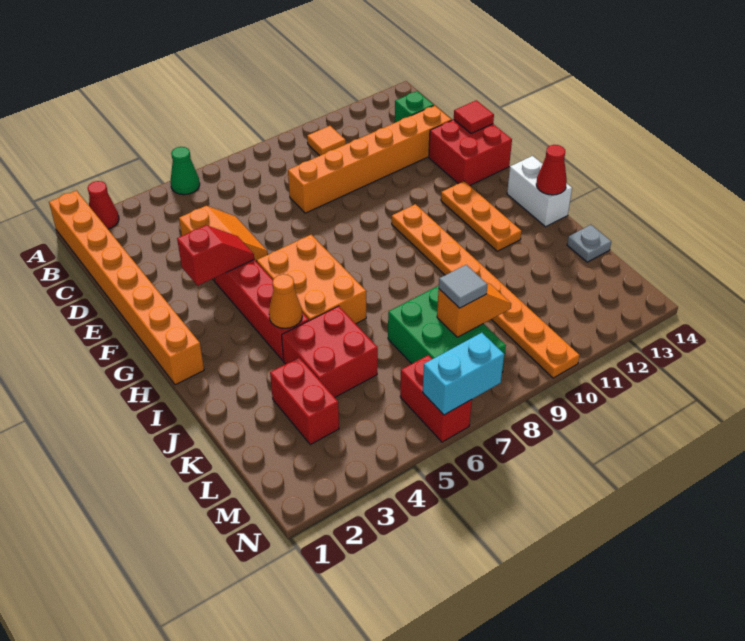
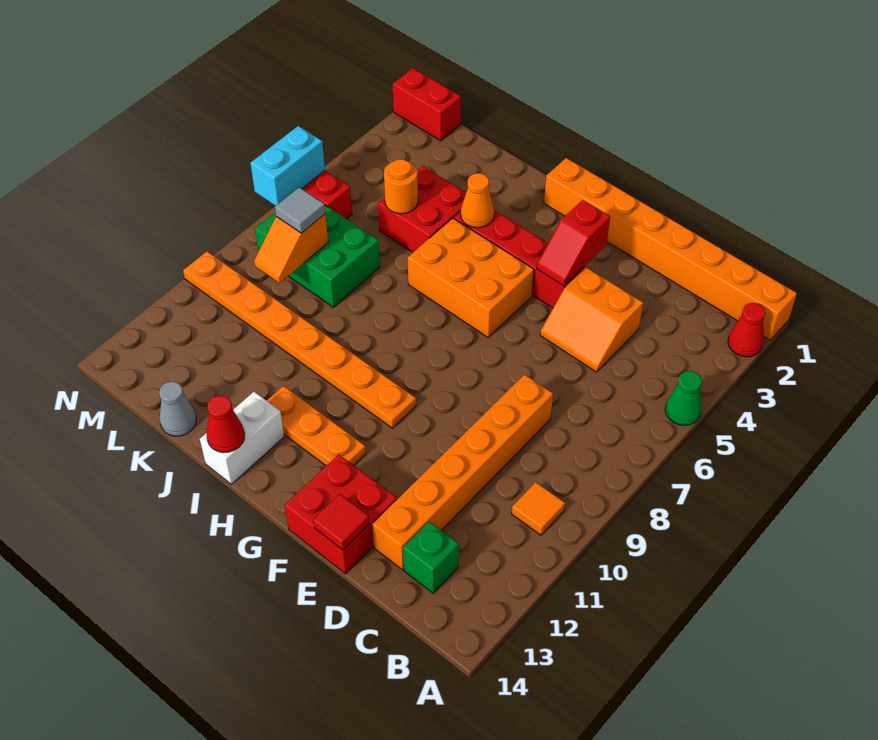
white brick H14:I14 level 1 -> white brick I13:I14 level 1
red brick K3:L3 level 1 -> red brick M1:N1 level 1
none -> orange round brick K5 level 2
grey plate K14 level 1 -> grey cone K14 level 1

